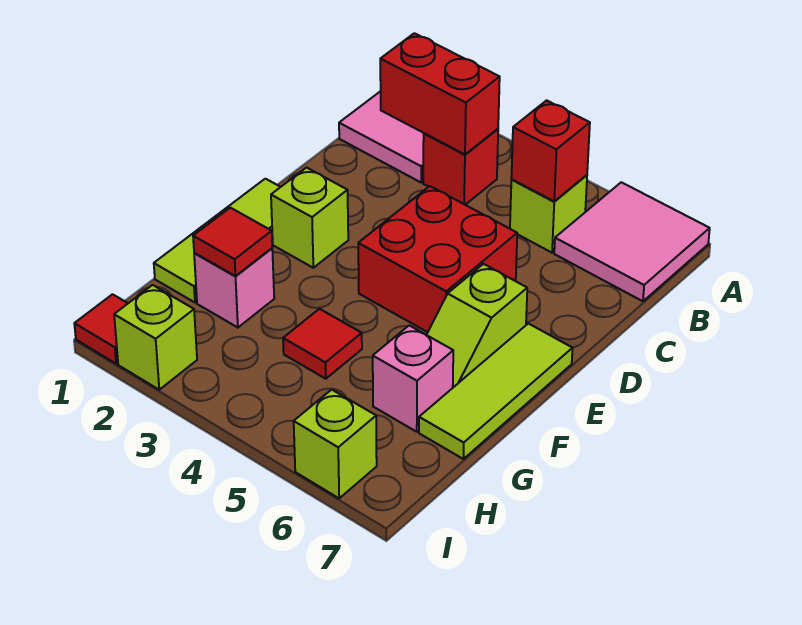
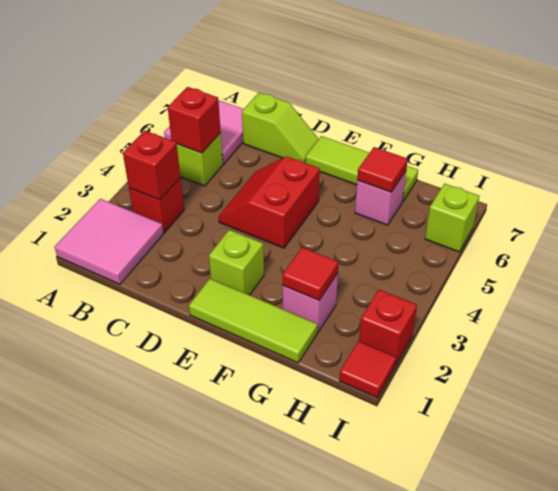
red brick B2:B3 level 2 -> red brick B3 level 2
red brick D4:E5 level 1 -> red slope D4:E5 level 1 top E
lime slope E6:F6 level 1 top E -> lime slope C7:D7 level 1 top C
red tile G4 level 1 -> red tile G6 level 2
lime brick I2 level 1 -> red brick I2 level 1

